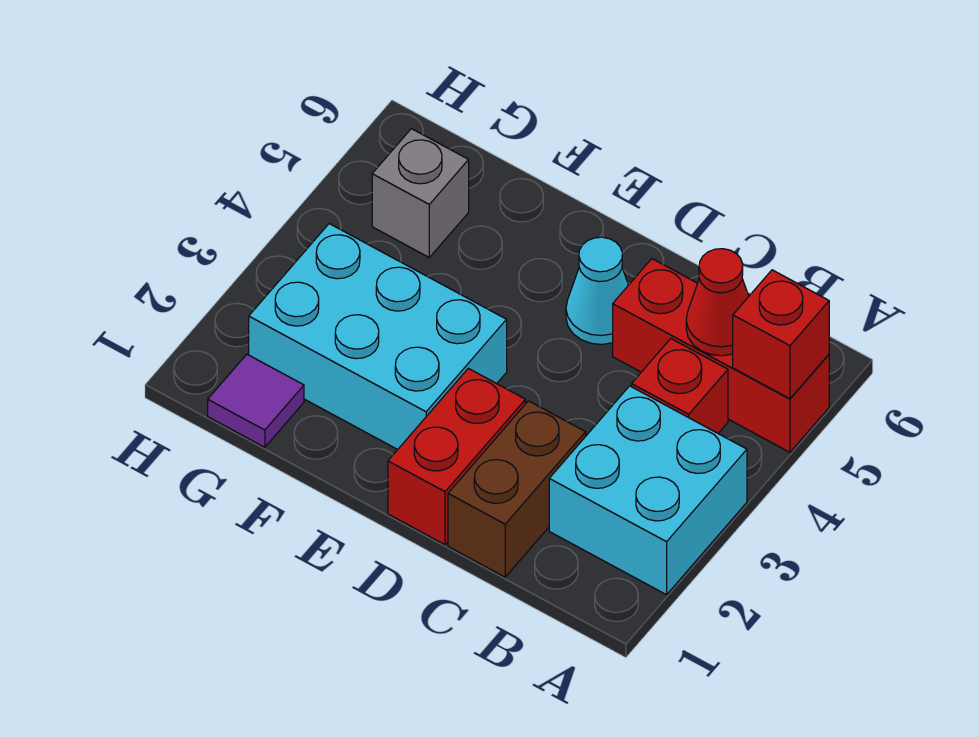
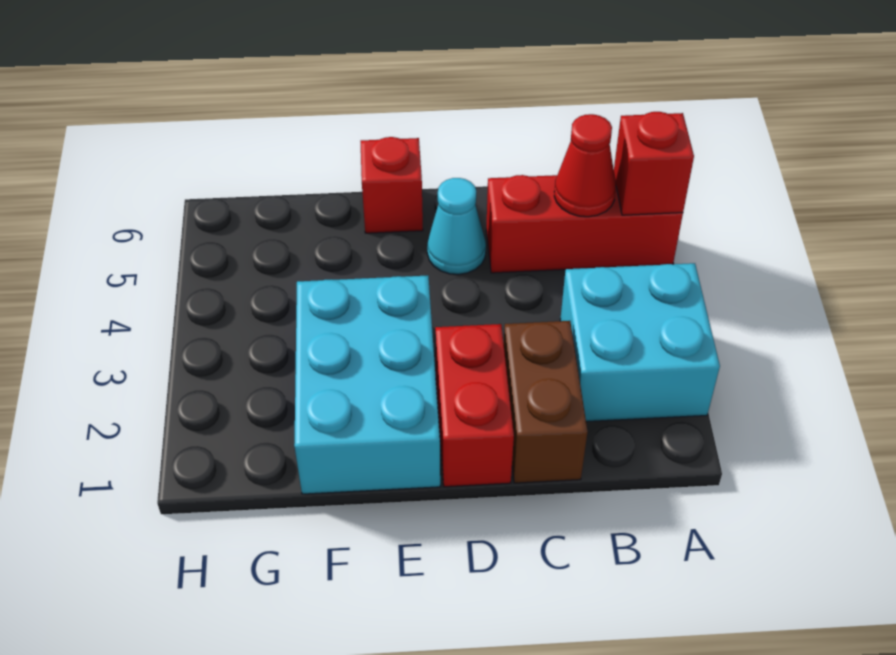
red brick B4 level 1 -> red brick E6 level 1
cyan brick E2:G3 level 1 -> cyan brick E1:F3 level 1
purple tile G1 level 1 -> none
grey brick G5 level 1 -> none

